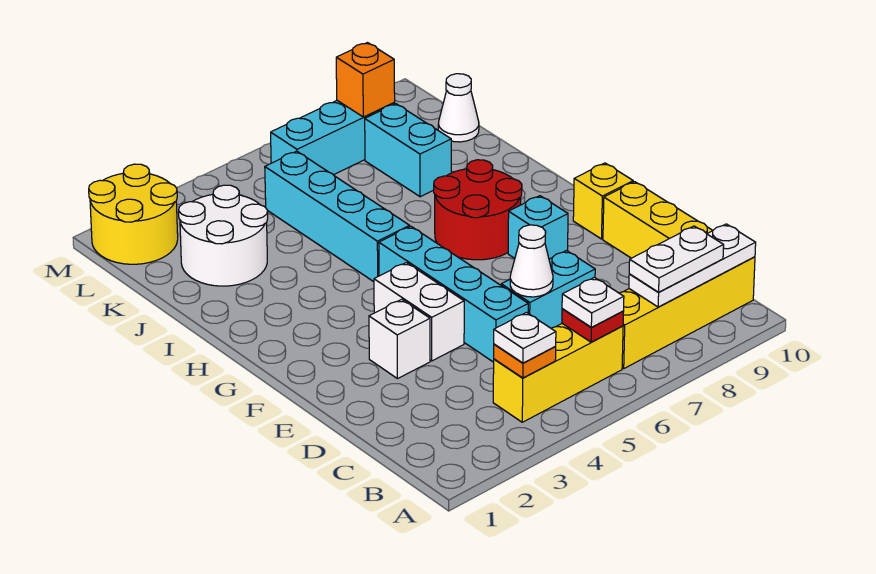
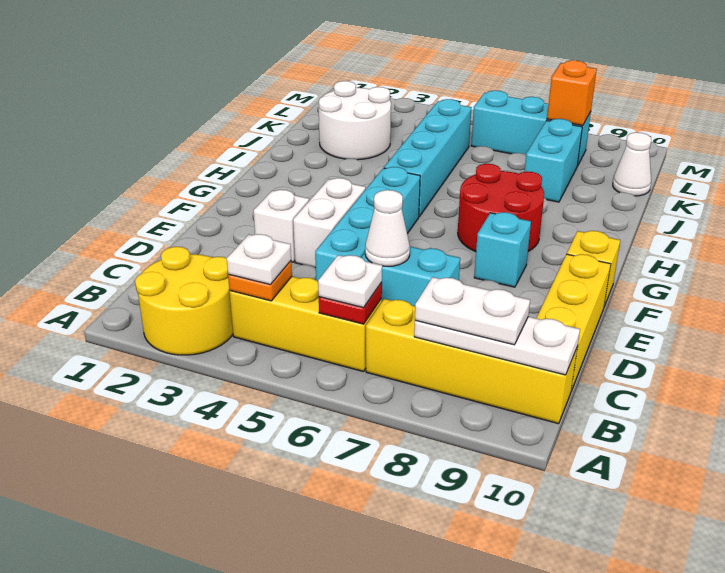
yellow round brick L1:M2 level 1 -> yellow round brick A2:B3 level 1

